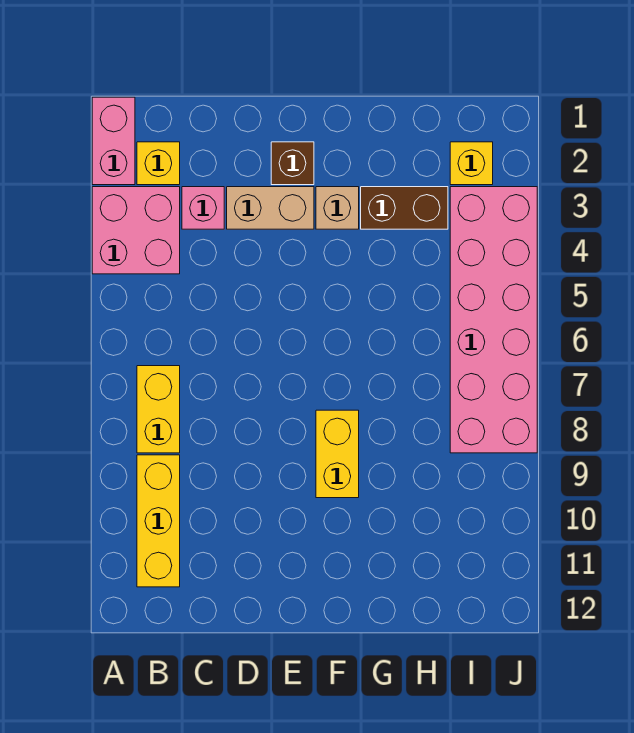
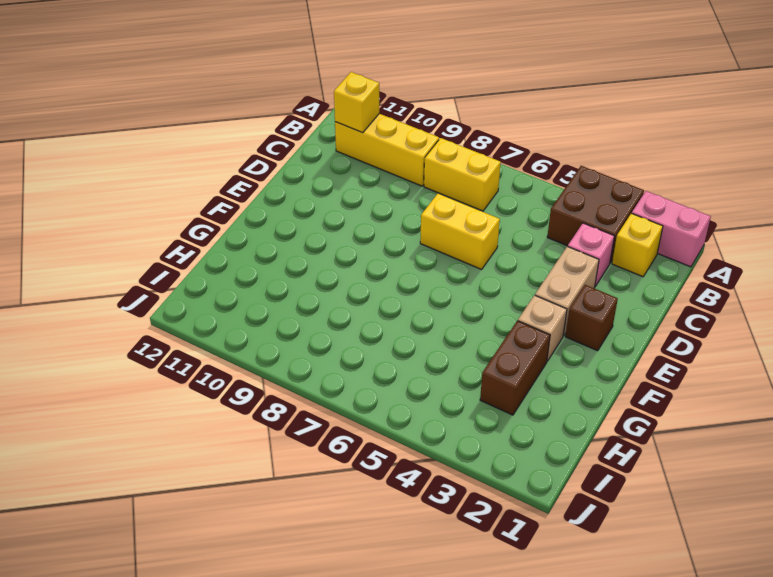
pink brick A3:B4 level 1 -> brown brick A3:B4 level 1
yellow brick F8:F9 level 1 -> yellow brick D6:D7 level 1
yellow brick I2 level 1 -> yellow brick B11 level 2
pink brick I3:J8 level 1 -> none

